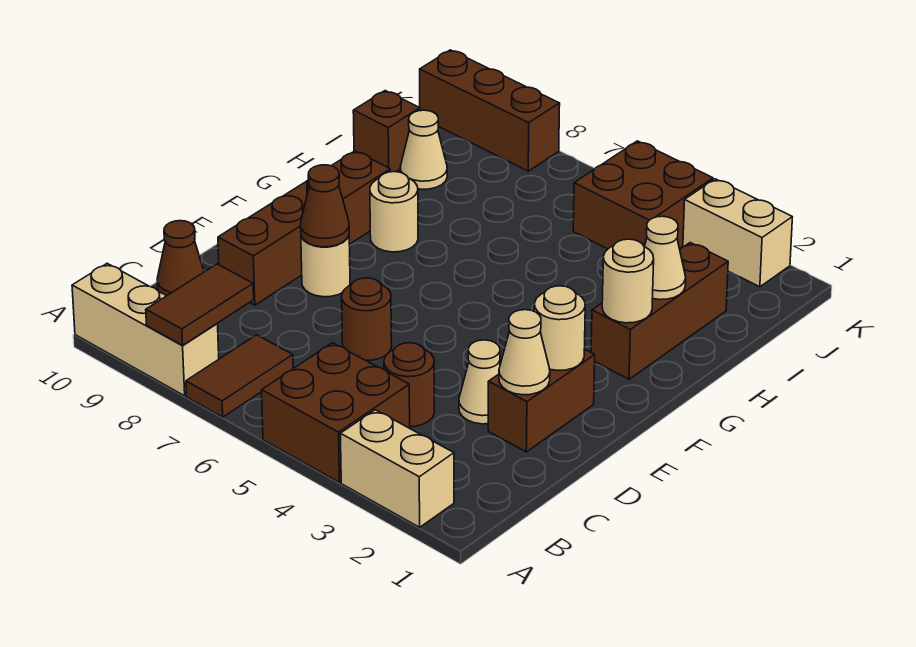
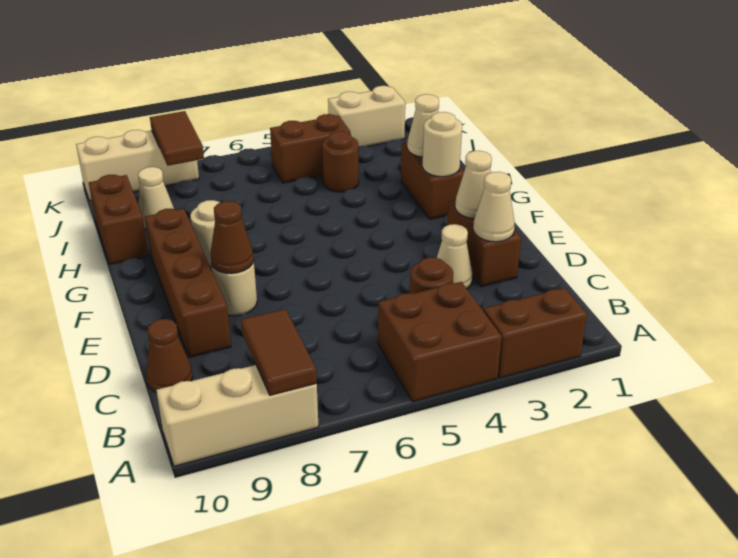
tan brick A2:A3 level 1 -> brown brick A2:A3 level 1
brown tile A7:B7 level 1 -> brown tile J8:K8 level 2
brown round brick D6 level 1 -> brown round brick I4 level 1
tan round brick E2 level 2 -> tan cone E2 level 2
brown brick G2:I2 level 1 -> brown brick G2:H2 level 1
brown brick I10 level 1 -> brown brick H10:I10 level 1
brown brick J4:K5 level 1 -> brown brick J4:J5 level 1
brown brick K8:K10 level 1 -> tan brick K8:K10 level 1

